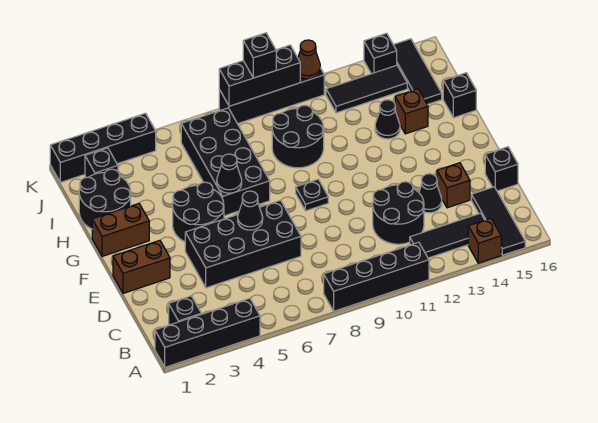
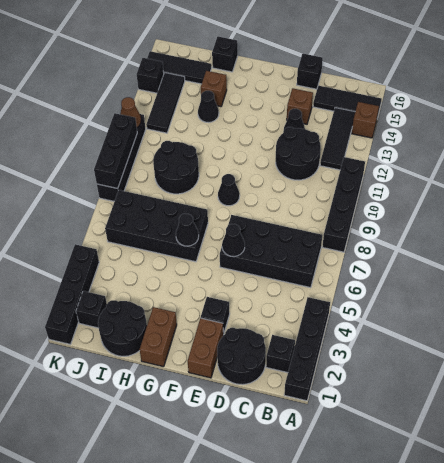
black brick D4:E7 level 1 -> black brick B6:E7 level 1
black round brick F4:G5 level 1 -> black round brick C1:D2 level 1
black plate F9 level 1 -> black cone F9 level 1
black brick K9 level 3 -> black brick E3 level 1

